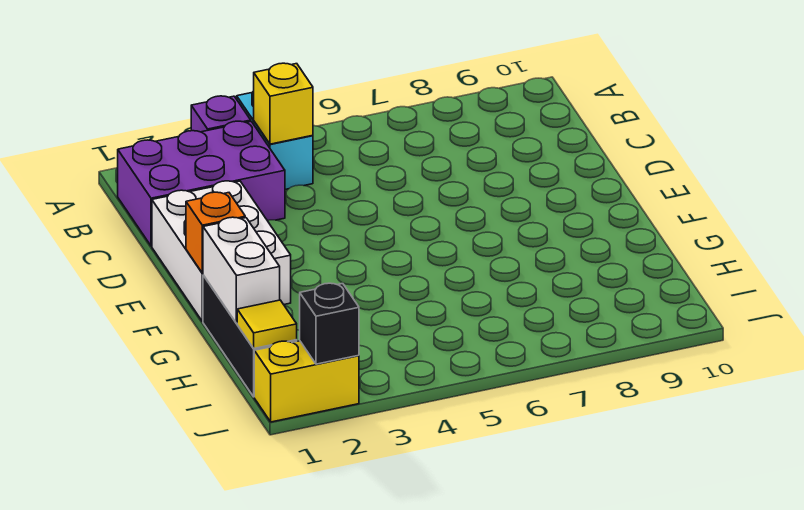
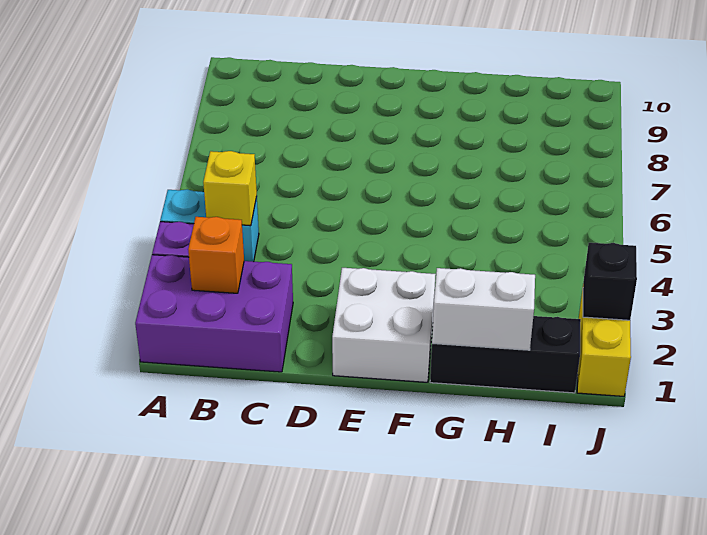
purple brick B1:C3 level 1 -> purple brick A1:C2 level 1
white brick D1:F2 level 1 -> white brick E1:F2 level 1
orange brick F1 level 2 -> orange brick B2 level 2
yellow tile I1 level 2 -> none

